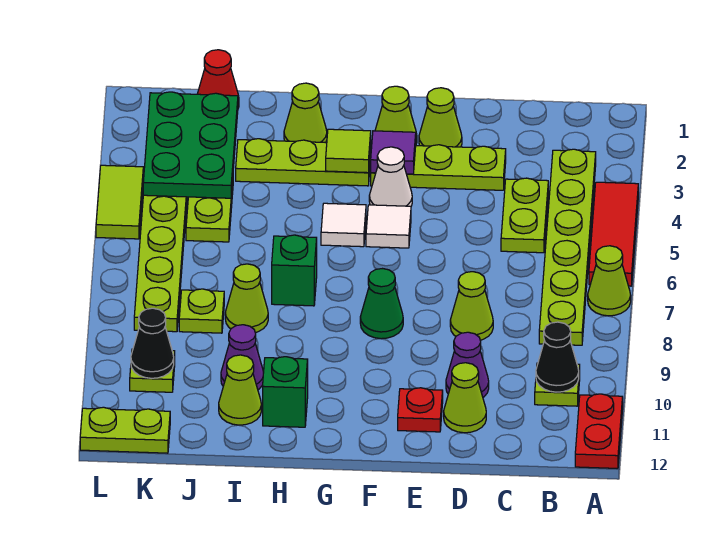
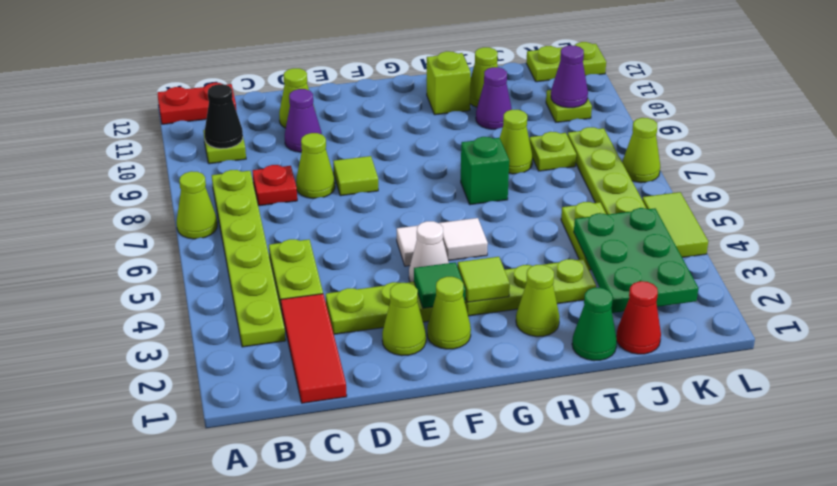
red tile A4:A6 level 1 -> red tile C1:C3 level 1
red plate A11:A12 level 1 -> red plate A12:B12 level 1
none -> lime tile E8 level 1
red plate E11 level 1 -> red plate C8 level 1
purple tile F3 level 2 -> green tile F3 level 2
green cone F8 level 1 -> green cone I1 level 1
green brick H11 level 1 -> lime brick H11 level 1
black cone K10 level 2 -> purple cone K10 level 2
none -> lime cone L7 level 1

